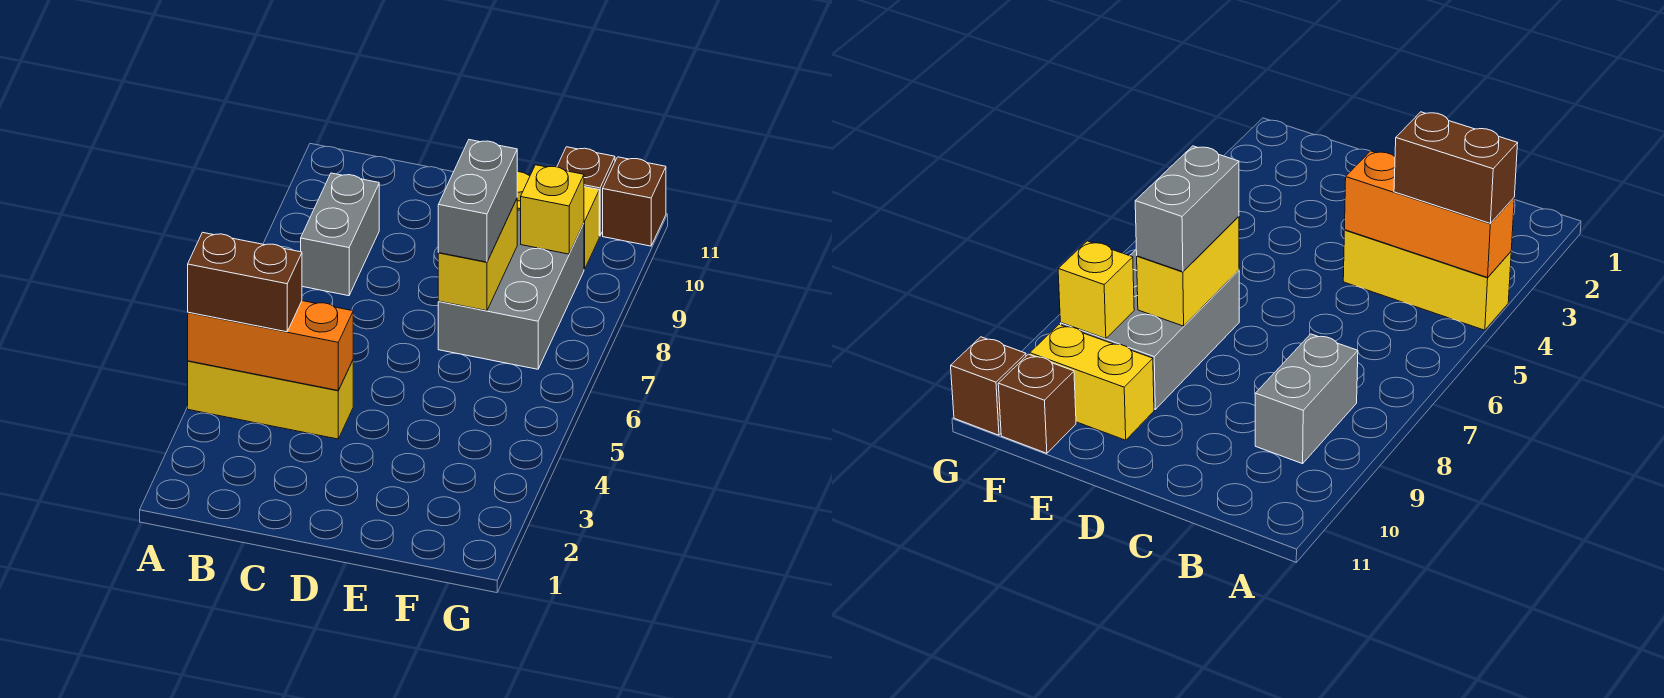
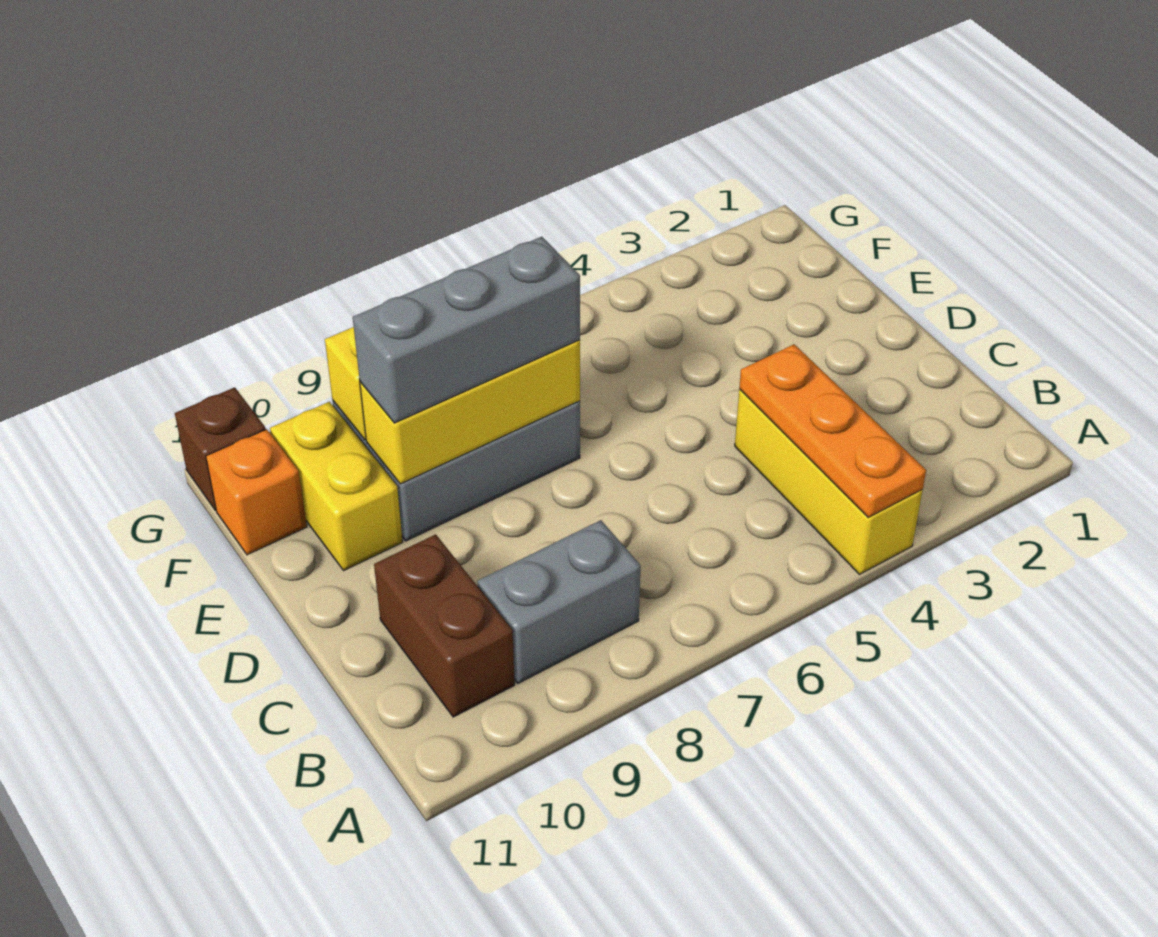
orange brick A4:C4 level 2 -> orange plate A4:C4 level 2
brown brick A4:B4 level 3 -> brown brick B10:C10 level 1
yellow brick E7:E8 level 2 -> yellow brick E7:E9 level 2
grey brick E7:E8 level 3 -> grey brick E7:E9 level 3
brown brick F11 level 1 -> orange brick F11 level 1

